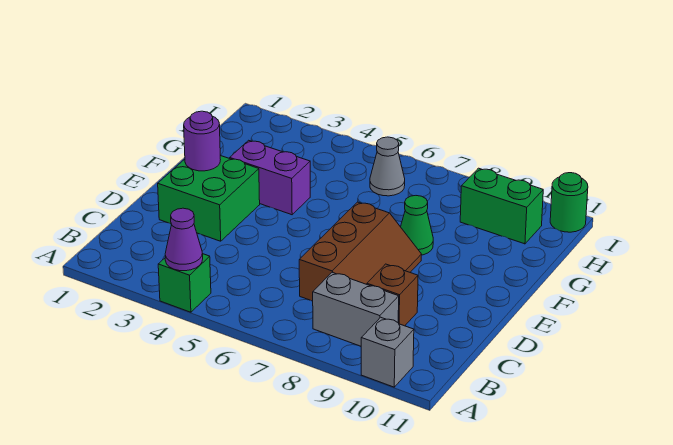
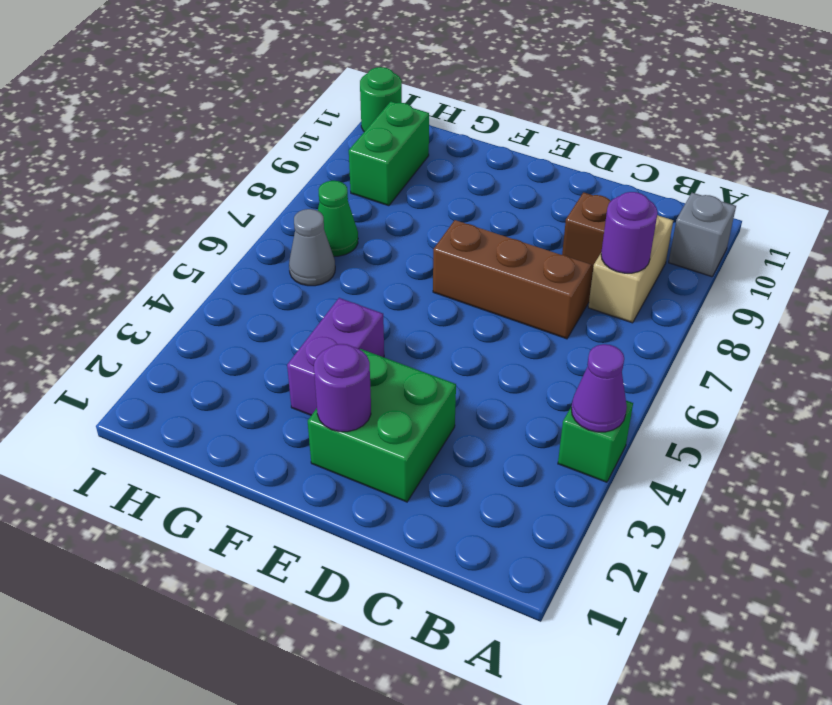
grey brick B8:B9 level 1 -> tan brick B8:B9 level 1
none -> purple round brick B8 level 2
green cone F8 level 1 -> green cone H7 level 1

